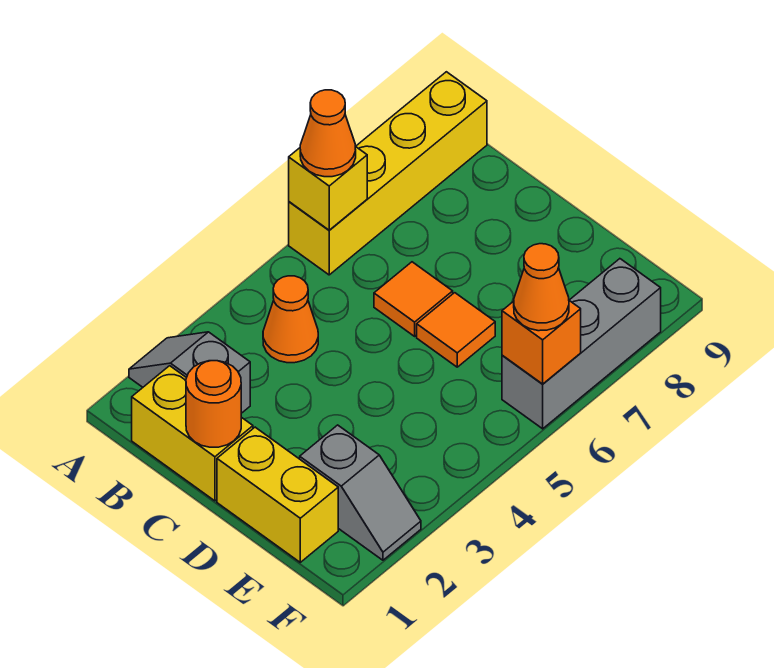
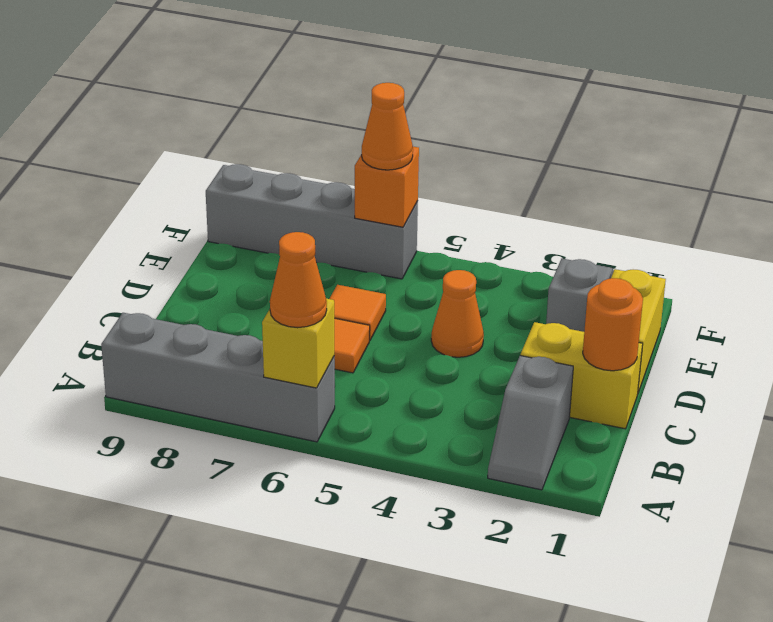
yellow brick A6:A9 level 1 -> grey brick A6:A9 level 1
yellow brick B1:C1 level 1 -> yellow brick C1:C2 level 1
orange cone B4 level 1 -> orange cone D4 level 1
grey brick F6:F8 level 1 -> grey brick F6:F9 level 1

